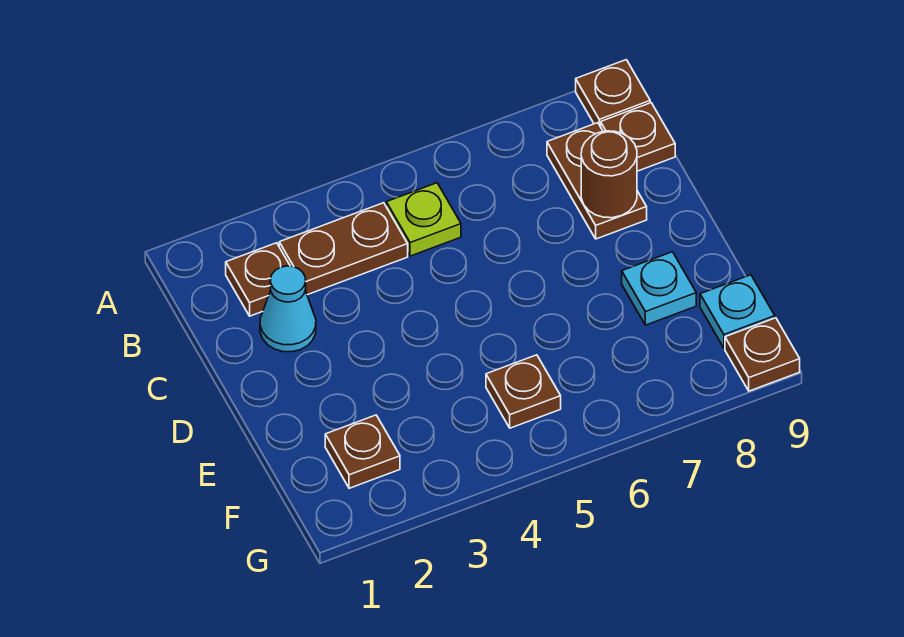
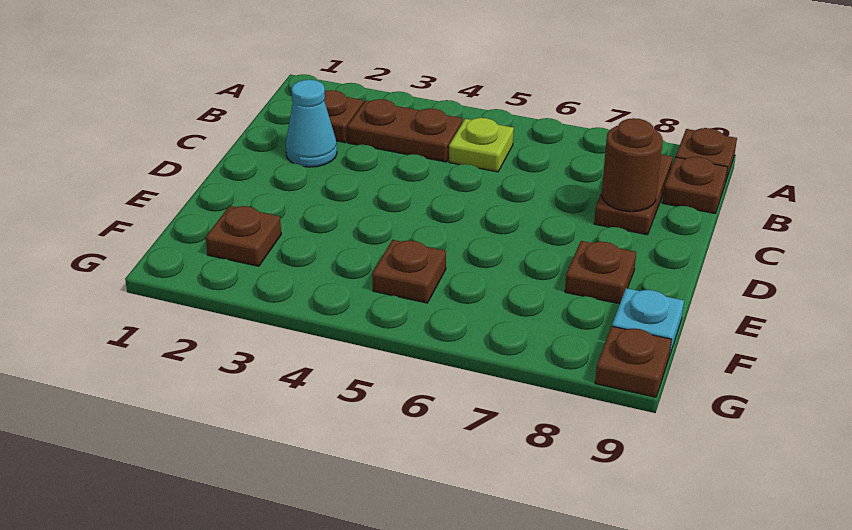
cyan plate E8 level 1 -> brown plate E8 level 1

